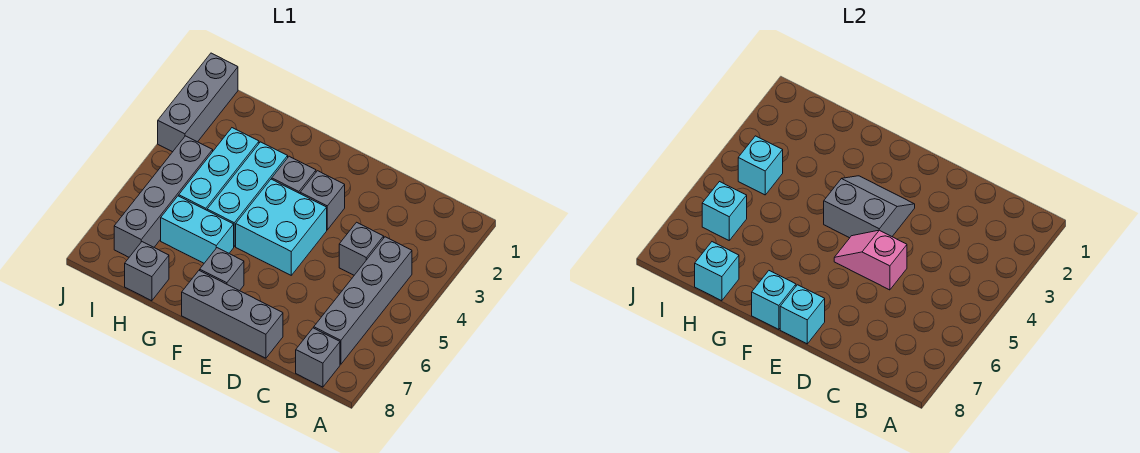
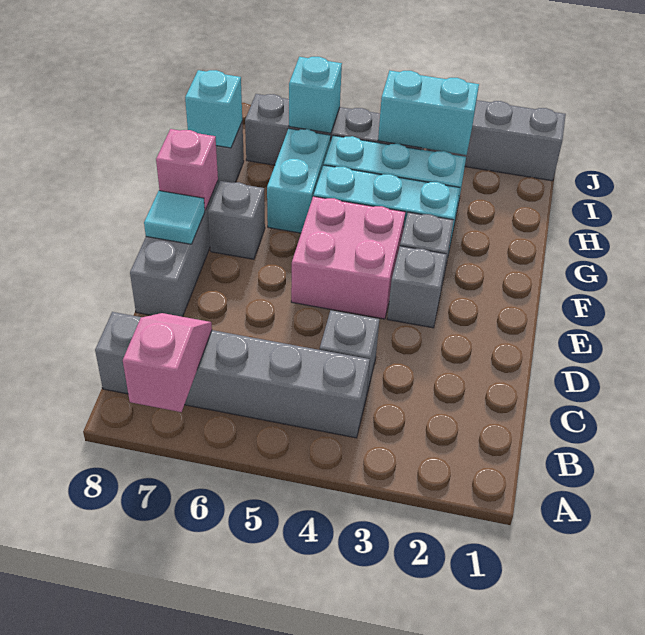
pink slope D5:E5 level 2 top D -> pink slope A7:B7 level 2 top A
grey slope E3:F4 level 2 top 4 -> none
cyan brick E4:F5 level 1 -> pink brick E4:F5 level 1
cyan brick E8 level 2 -> cyan tile E8 level 2
cyan brick F8 level 2 -> pink brick F8 level 2
cyan brick I4 level 2 -> cyan brick I3:I4 level 2

